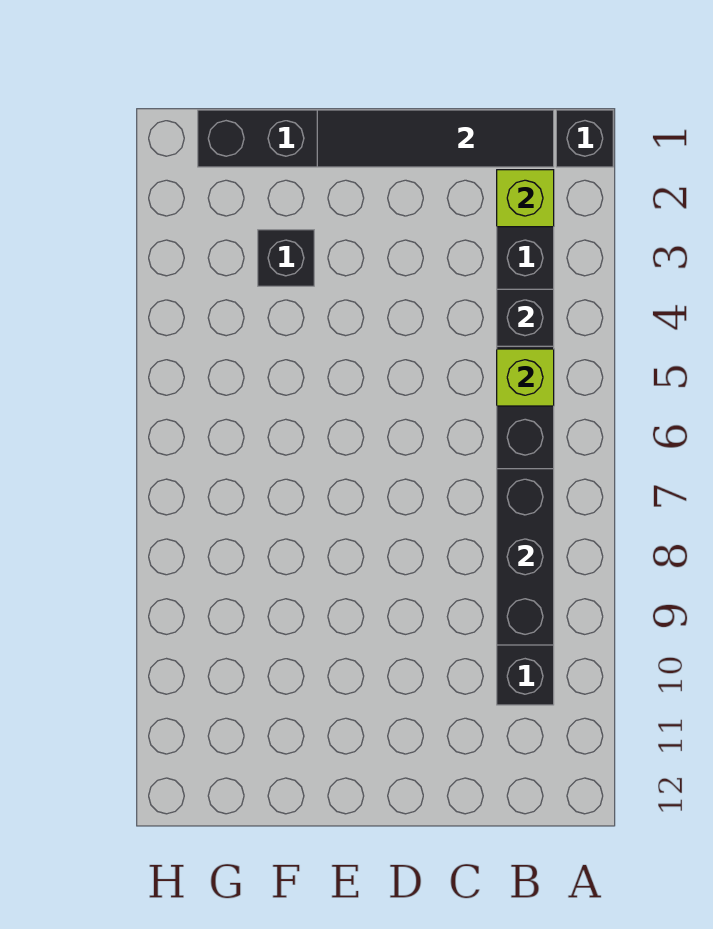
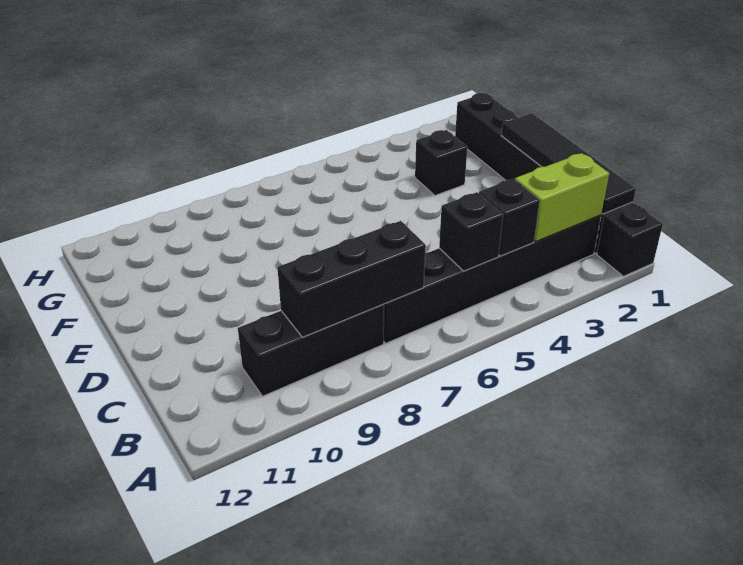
lime brick B2 level 2 -> lime brick B2:B3 level 2
lime brick B5 level 2 -> black brick B5 level 2

